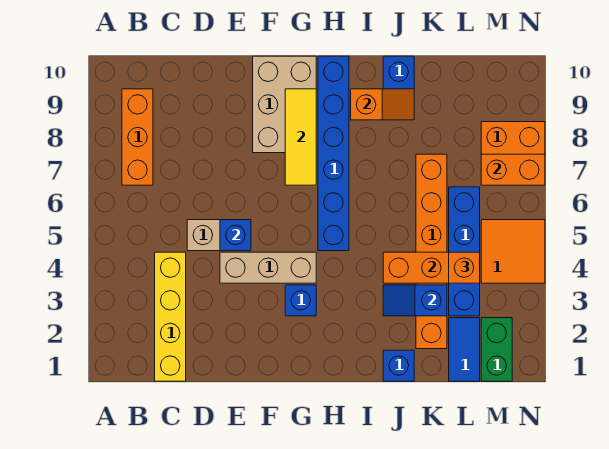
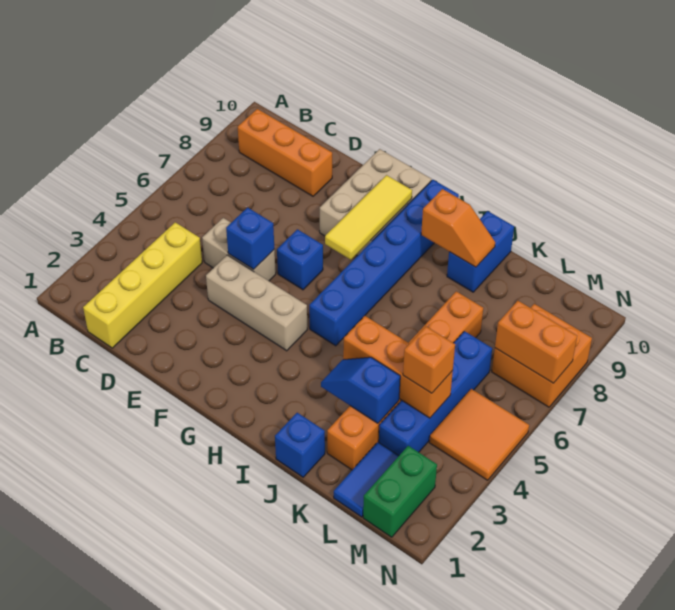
orange brick B7:B9 level 1 -> orange brick B9:D9 level 1
blue brick G3 level 1 -> blue brick F6 level 1

